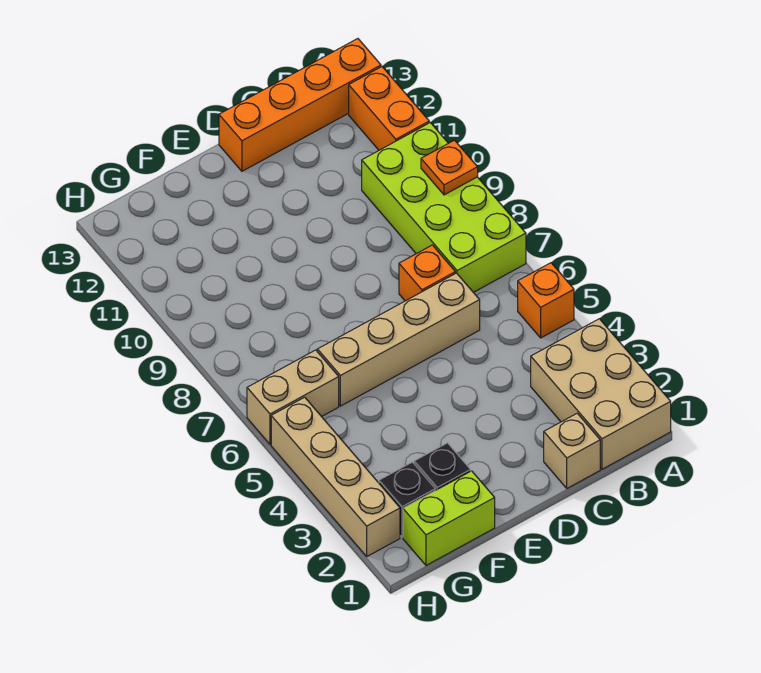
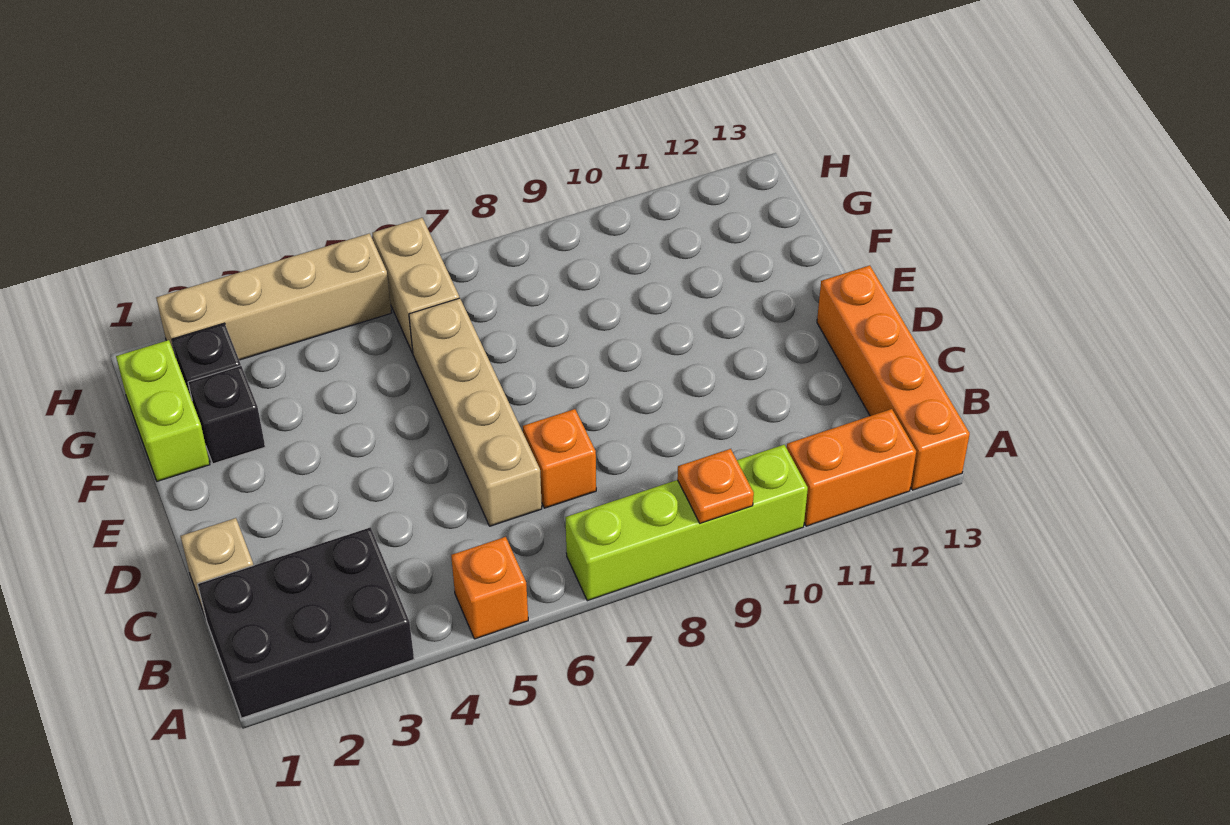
tan brick A1:B3 level 1 -> black brick A1:B3 level 1
lime brick A7:B10 level 1 -> lime brick A7:A10 level 1

